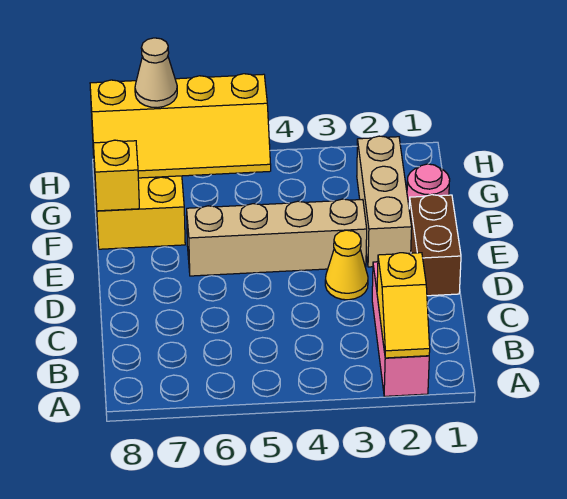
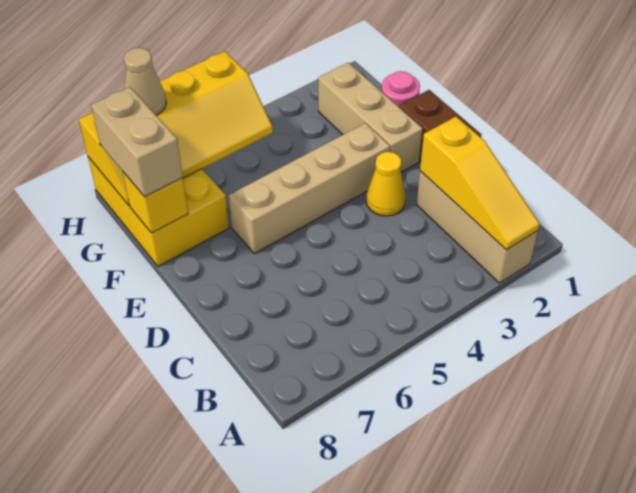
pink brick A2:C2 level 1 -> tan brick A2:C2 level 1
yellow slope A2:B2 level 2 top B -> yellow slope A2:C2 level 2 top C
none -> tan brick F8:G8 level 3

